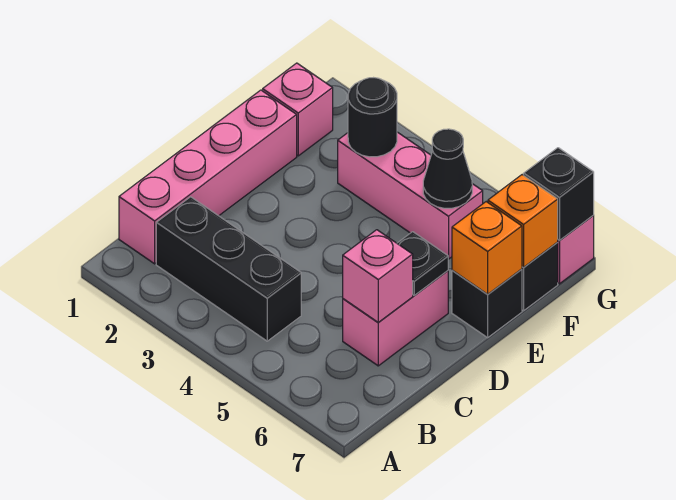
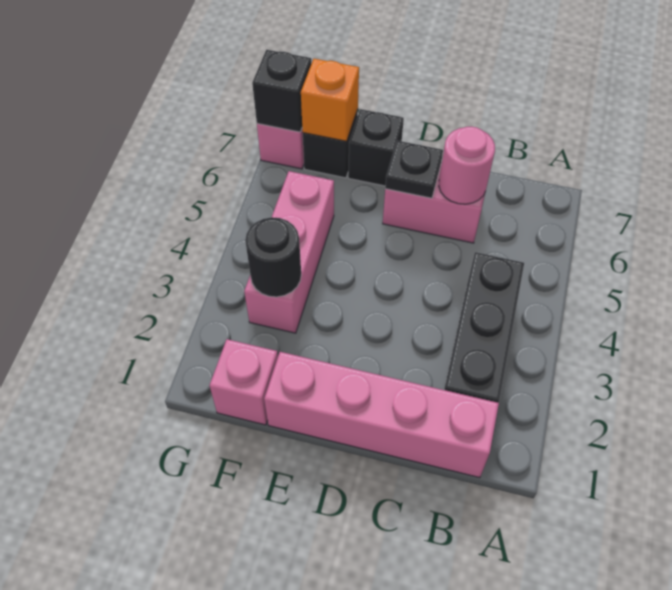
pink brick C6 level 2 -> pink round brick C6 level 2
orange brick E7 level 2 -> none
black cone F5 level 2 -> none

